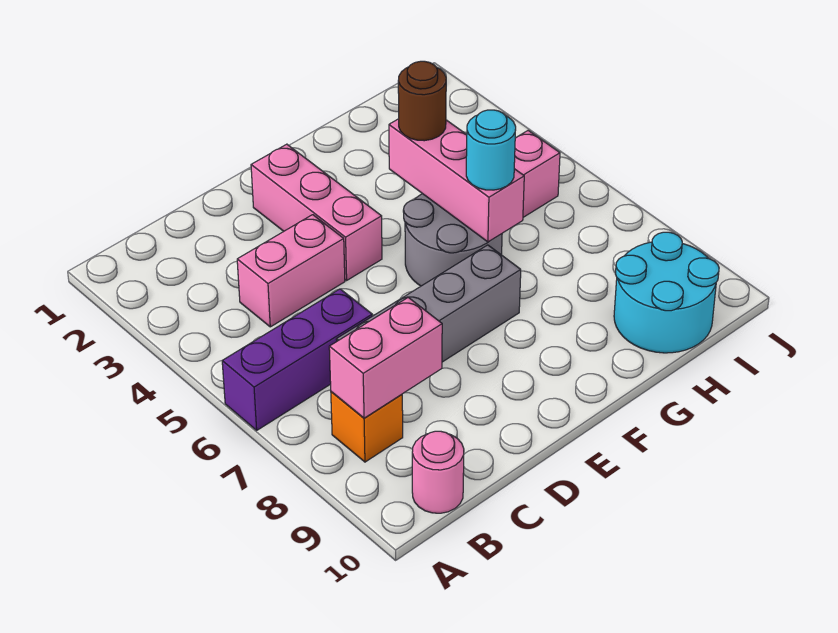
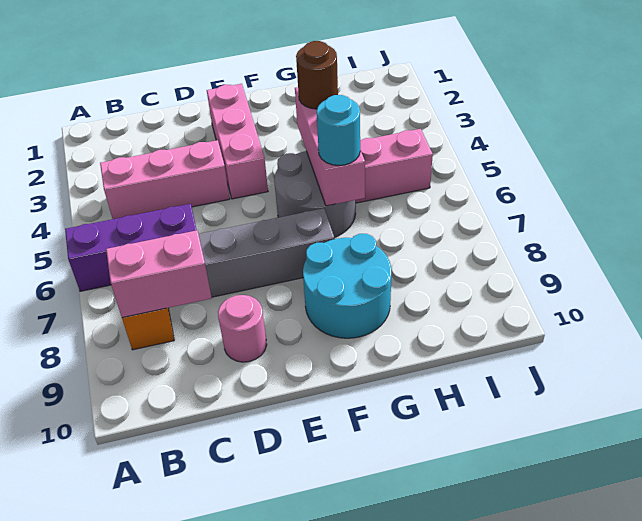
pink round brick B10 level 1 -> pink round brick D9 level 1
pink brick C4:D4 level 1 -> pink brick B4:D4 level 1
cyan round brick H9:I10 level 1 -> cyan round brick F8:G9 level 1

